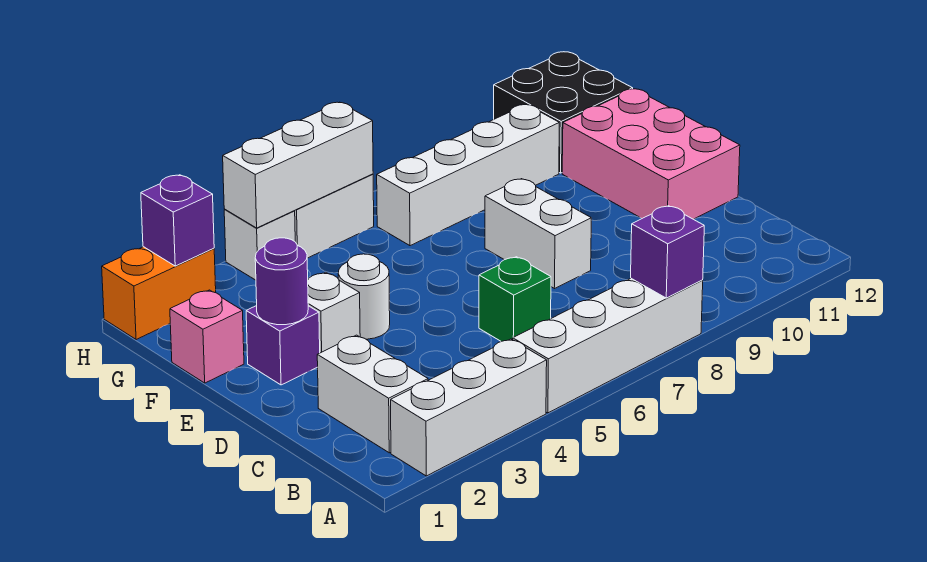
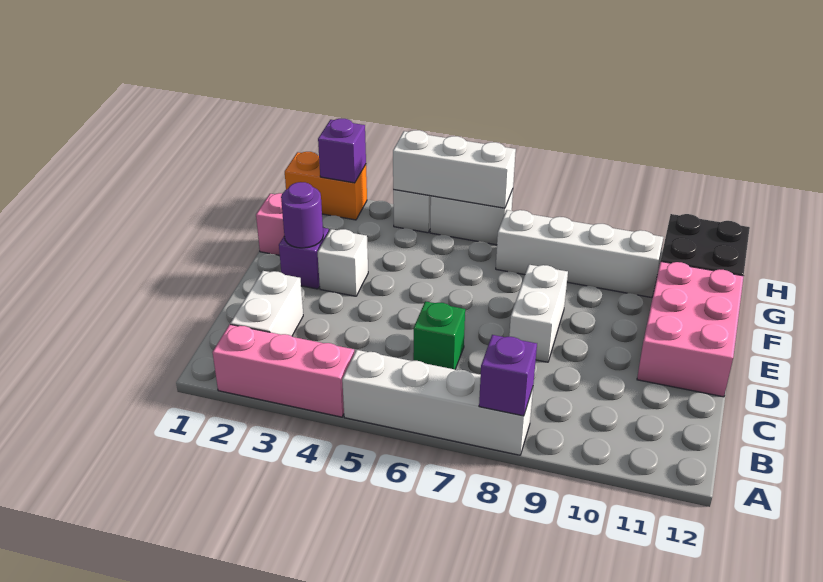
white brick A2:A4 level 1 -> pink brick A2:A4 level 1
white round brick E4 level 1 -> none

